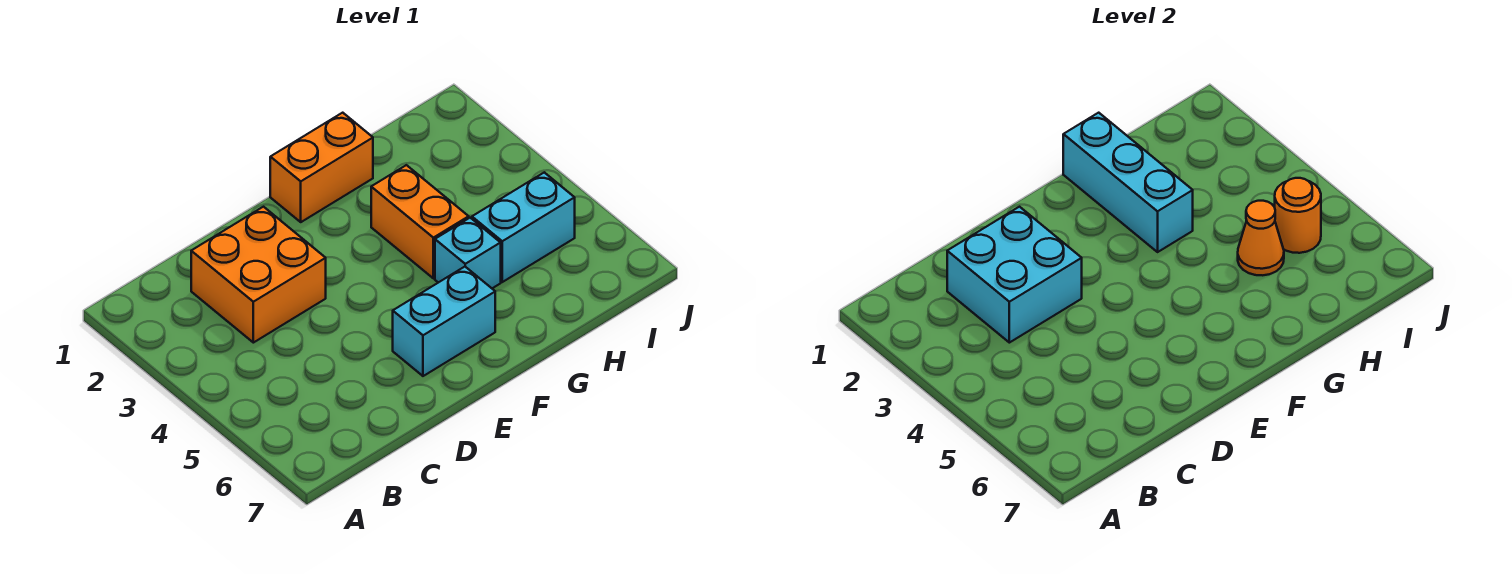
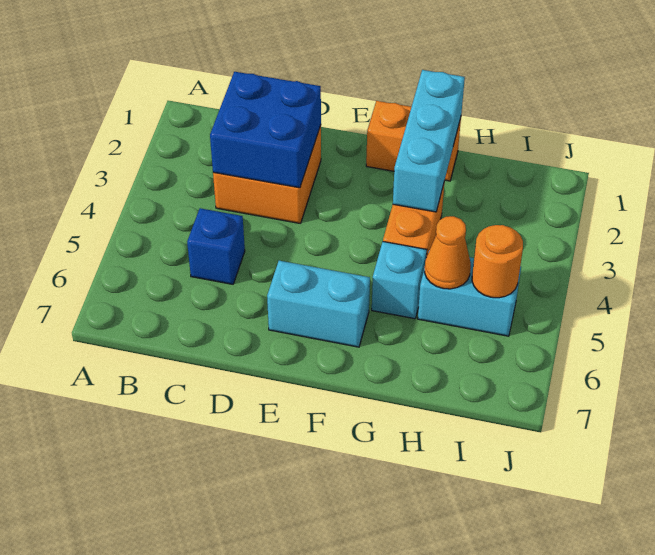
cyan brick C2:D3 level 2 -> blue brick C2:D3 level 2
none -> blue brick C5 level 1

